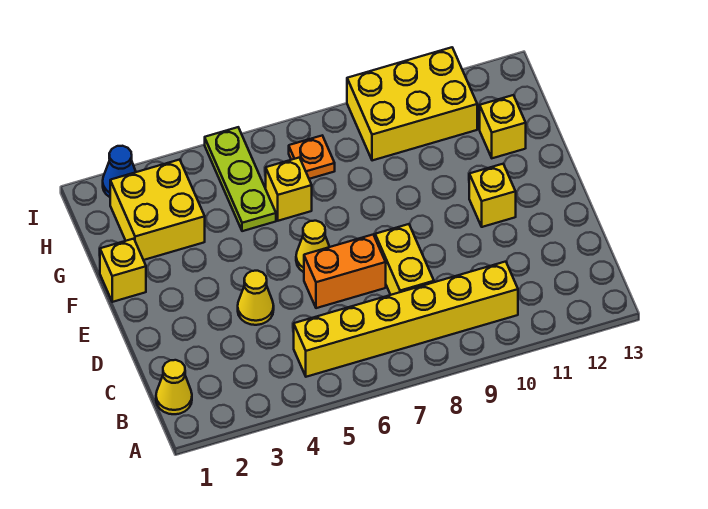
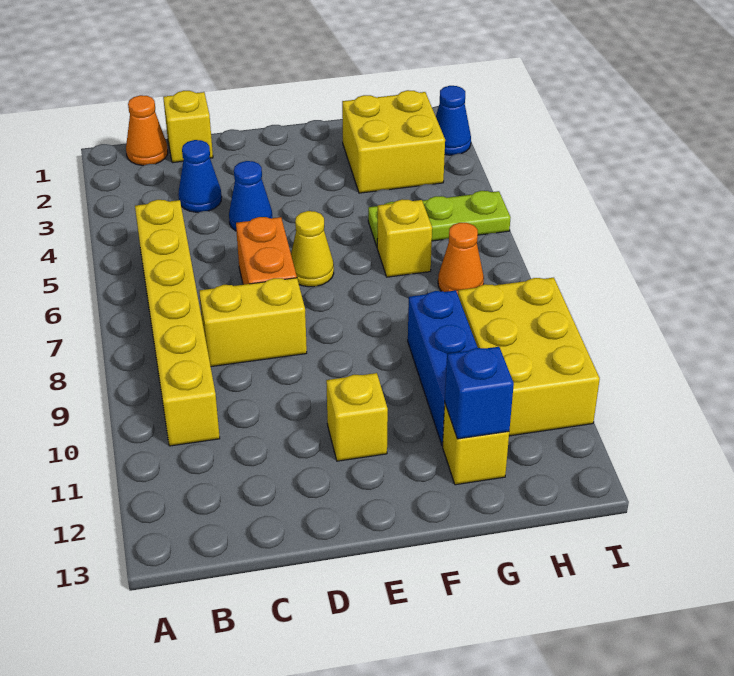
yellow cone B1 level 1 -> orange cone B1 level 1
none -> blue cone C3 level 1
yellow cone D4 level 1 -> blue cone D4 level 1
yellow brick F1 level 1 -> yellow brick C1 level 1
none -> blue brick G9:G11 level 1
none -> blue brick G12 level 2
orange plate H7 level 1 -> orange cone H7 level 1

